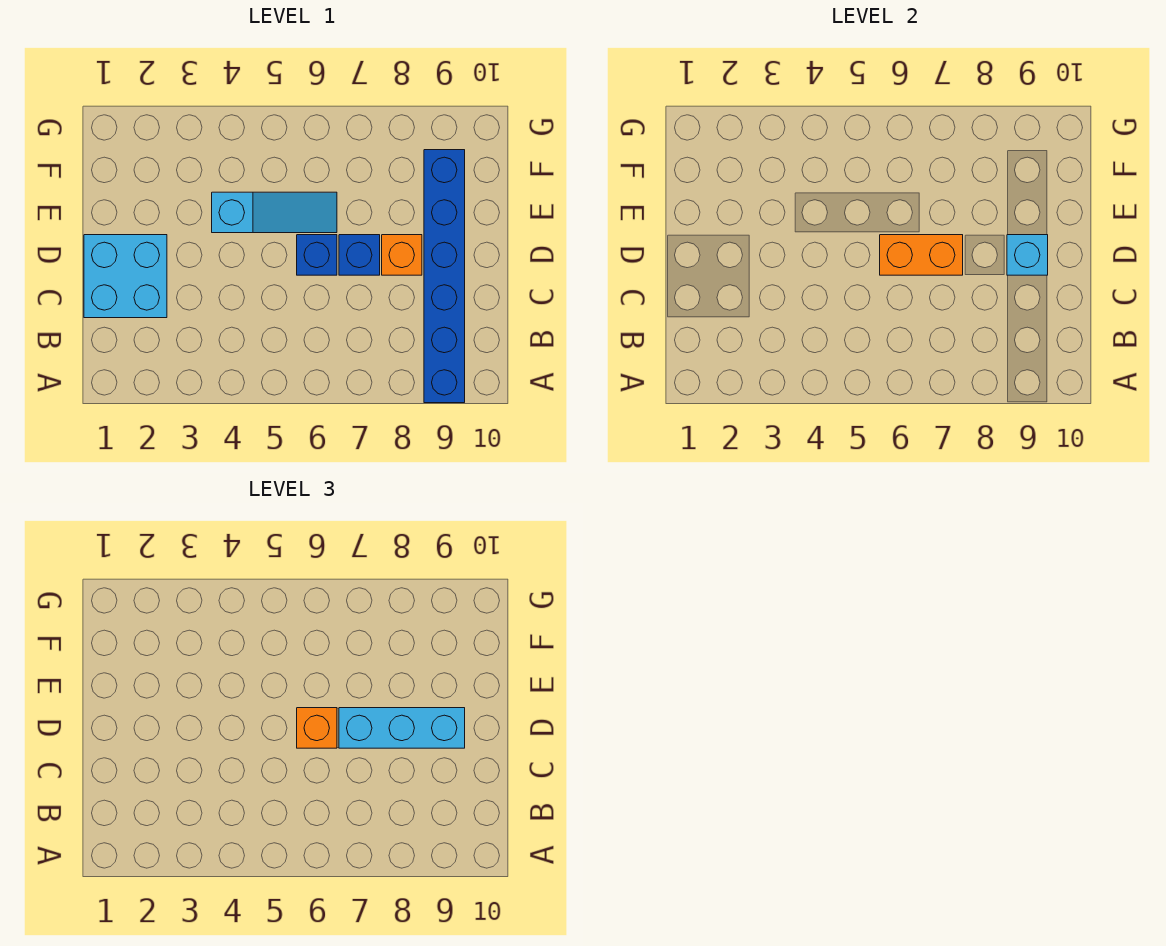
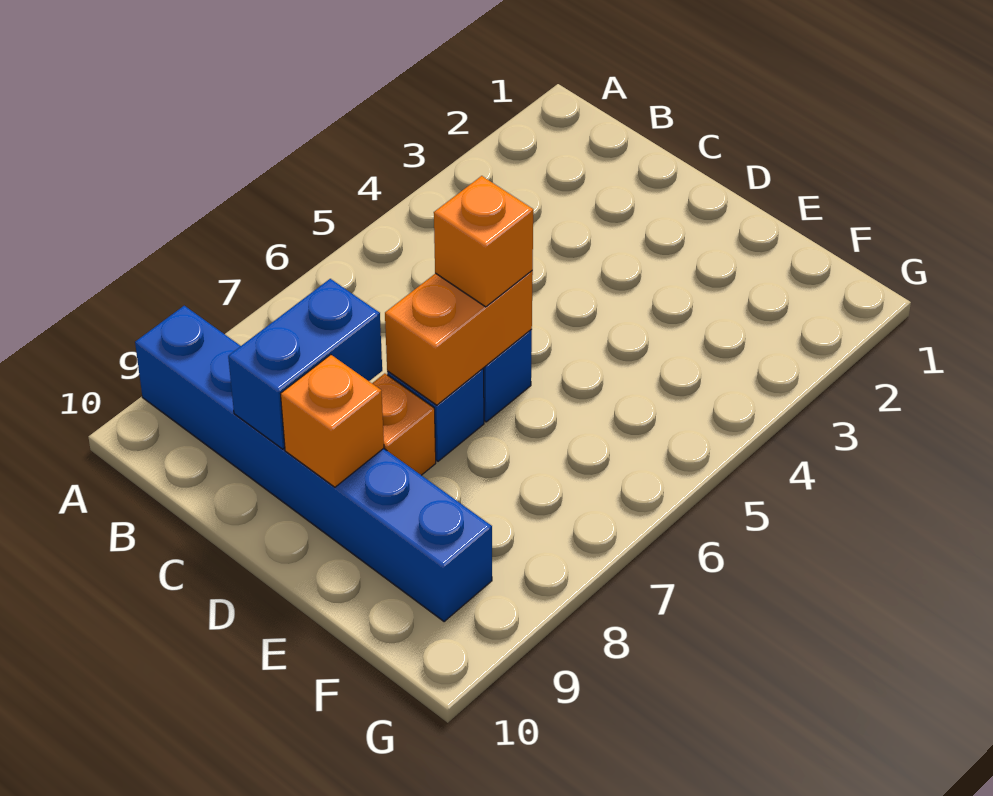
cyan brick C1:D2 level 1 -> none
none -> blue brick C8:C9 level 2
cyan brick D7:D9 level 3 -> none
cyan brick D9 level 2 -> orange brick D9 level 2
cyan slope E4:E6 level 1 top 4 -> none

